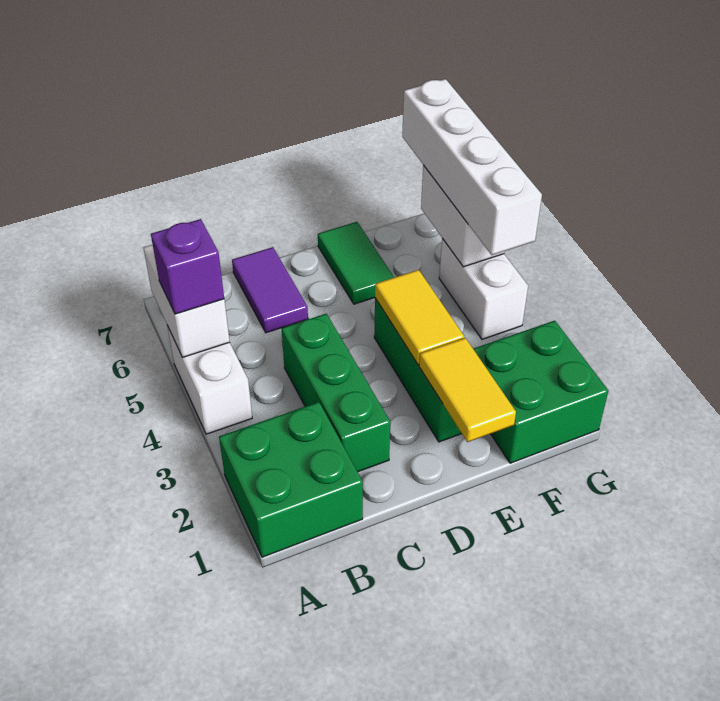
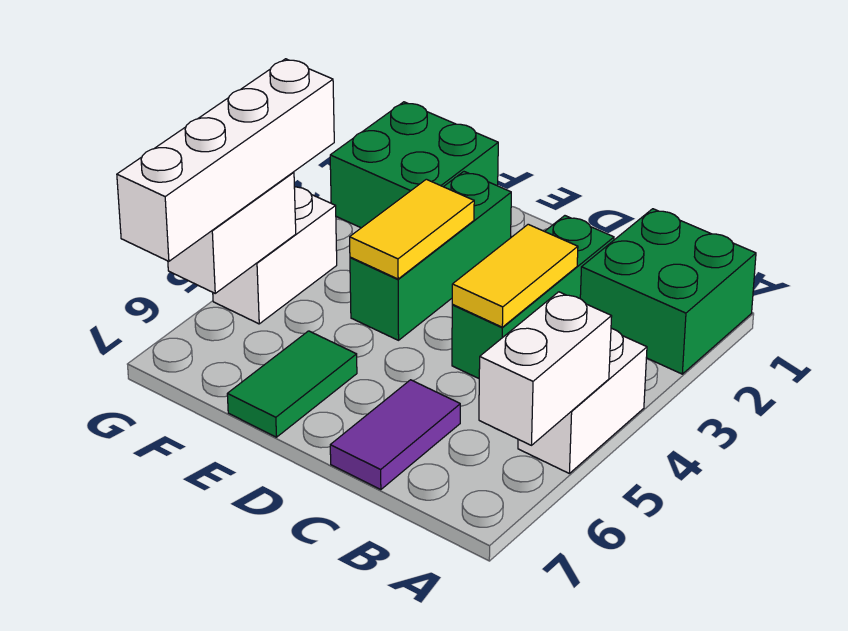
purple brick A5 level 3 -> none
yellow tile E1:E2 level 2 -> yellow tile C3:C4 level 2

